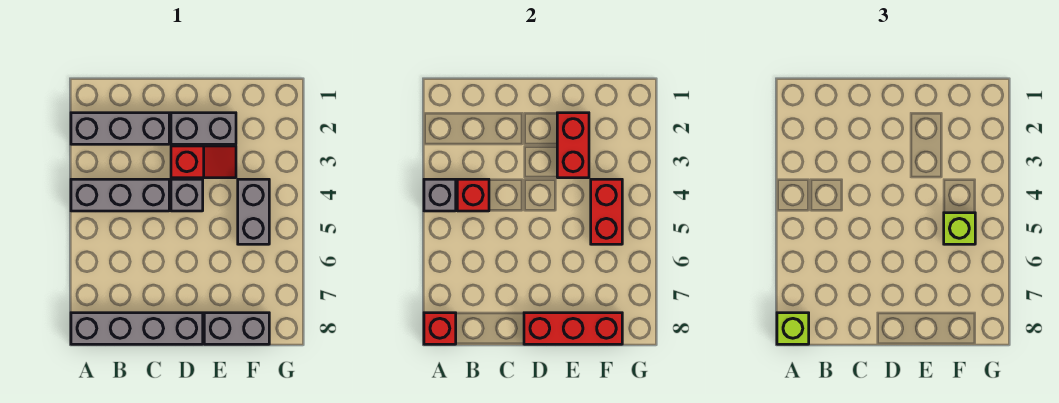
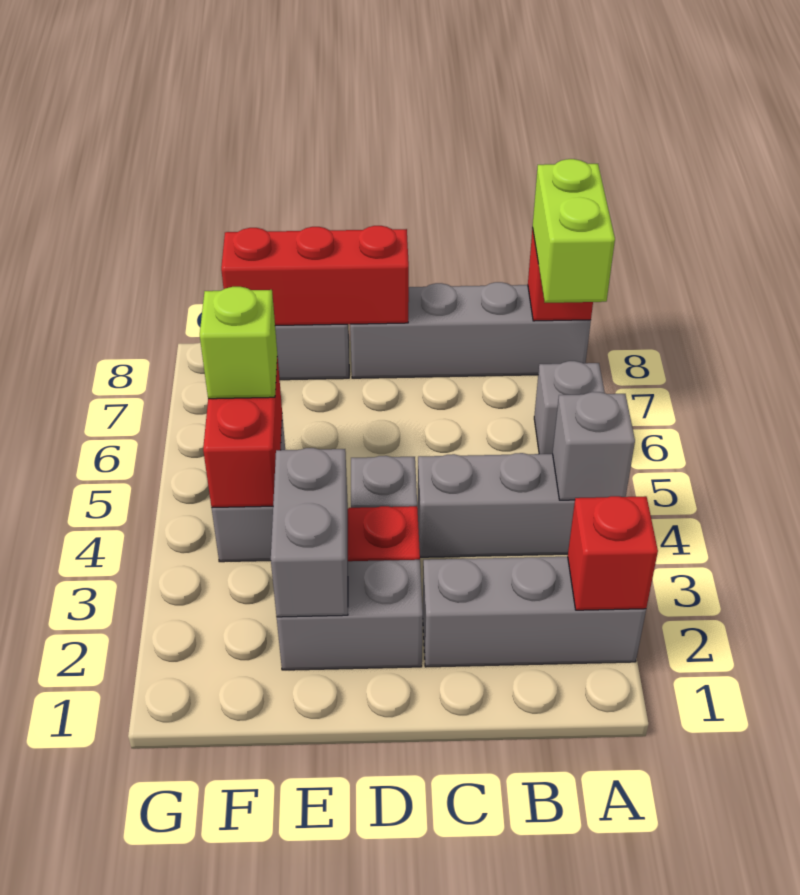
none -> grey brick A6 level 1
lime brick A8 level 3 -> lime brick A7:A8 level 3
red brick B4 level 2 -> red brick A2 level 2
red brick E2:E3 level 2 -> grey brick E2:E3 level 2

